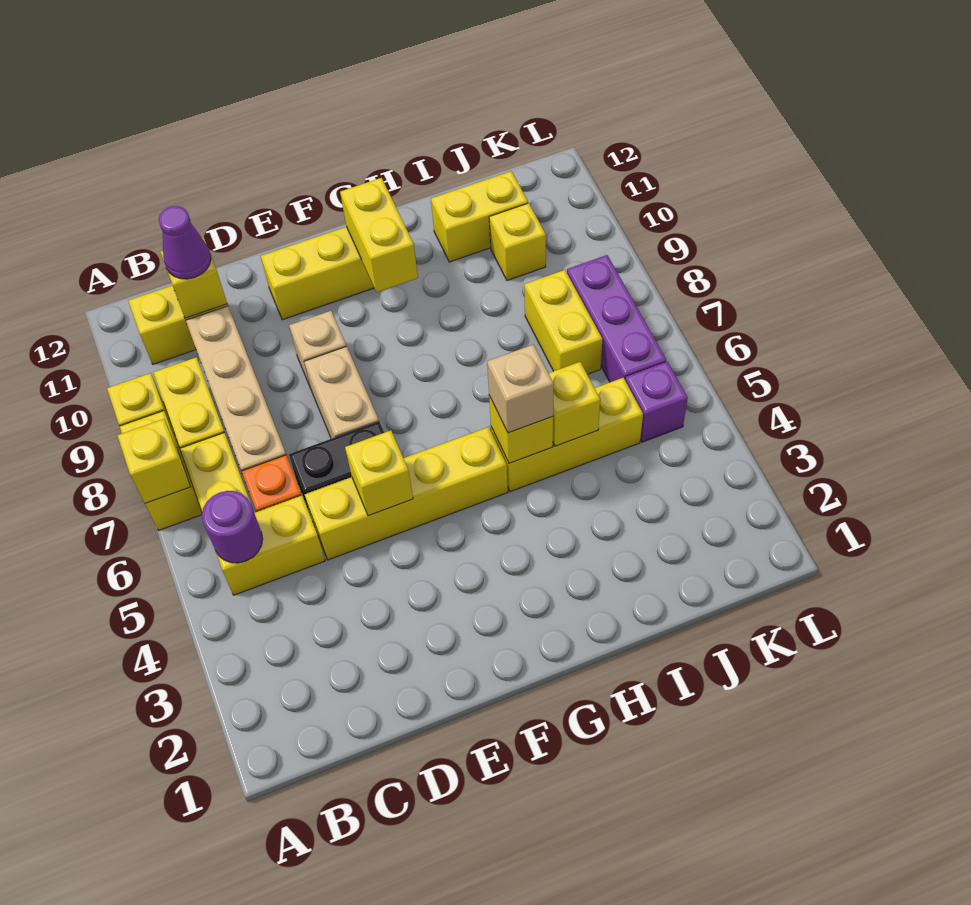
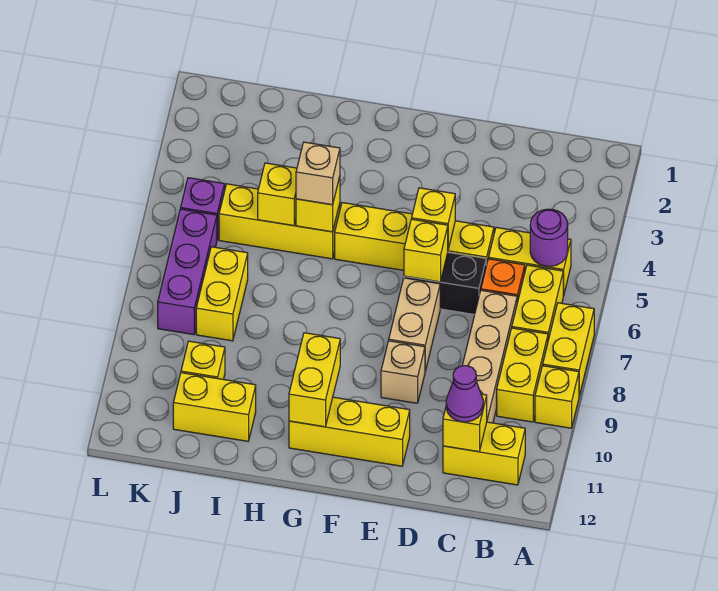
yellow brick A7 level 2 -> yellow brick E6 level 2

